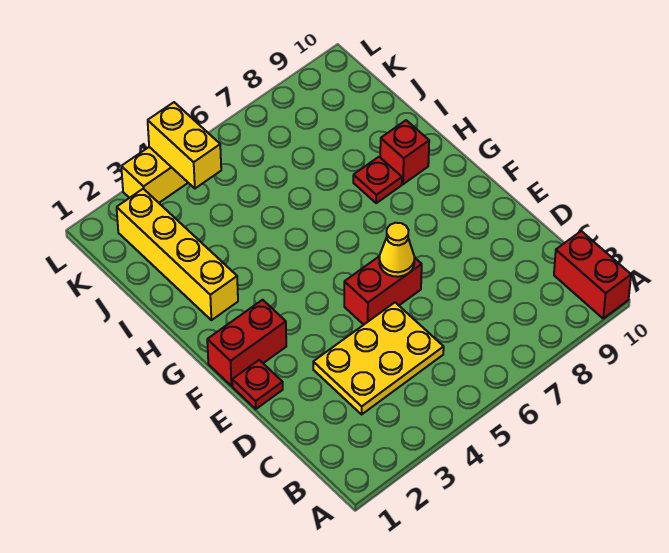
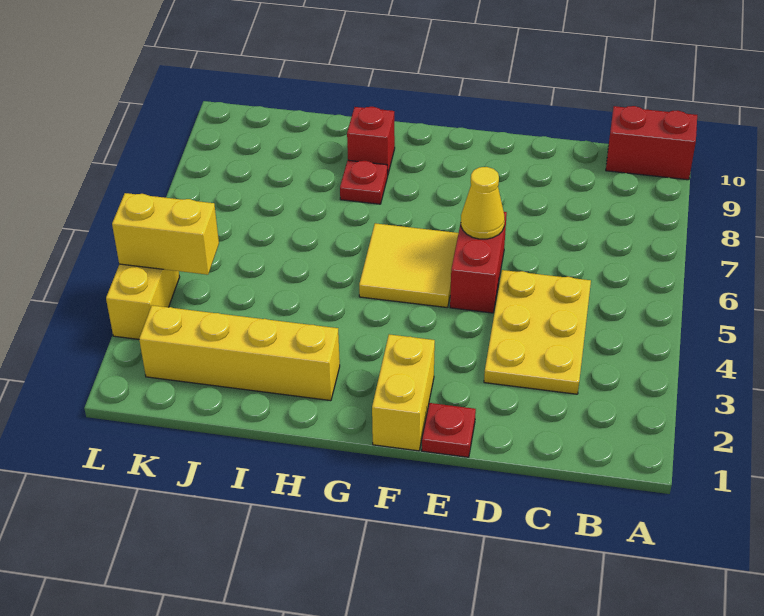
red brick F1:F2 level 1 -> yellow brick F1:F2 level 1
none -> yellow tile F5:G6 level 1

